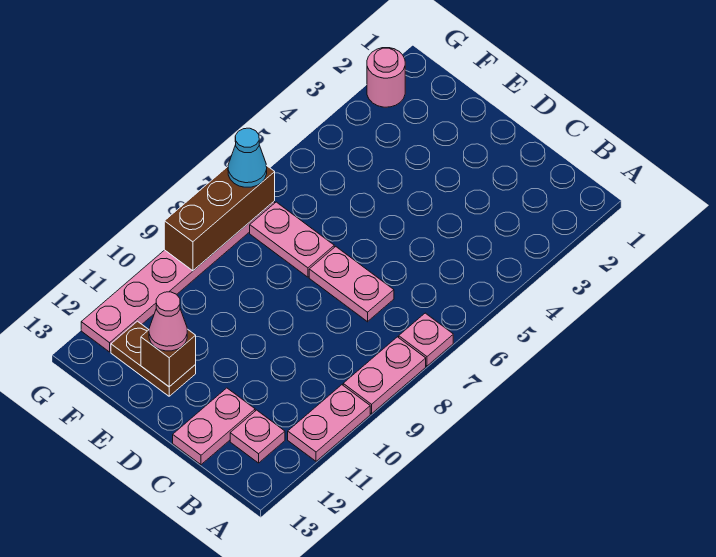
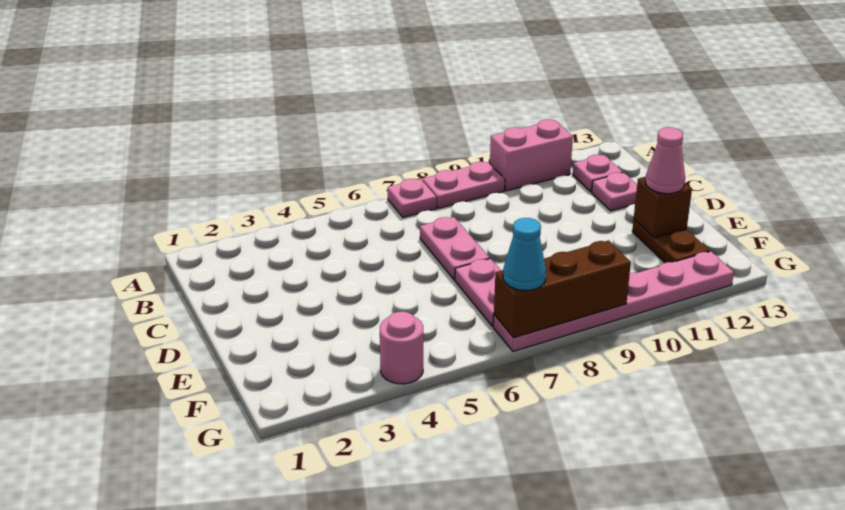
pink plate A10:A11 level 1 -> pink brick A10:A11 level 1
pink plate C12:C13 level 1 -> pink plate C12 level 1
pink round brick G2 level 1 -> pink round brick G4 level 1

